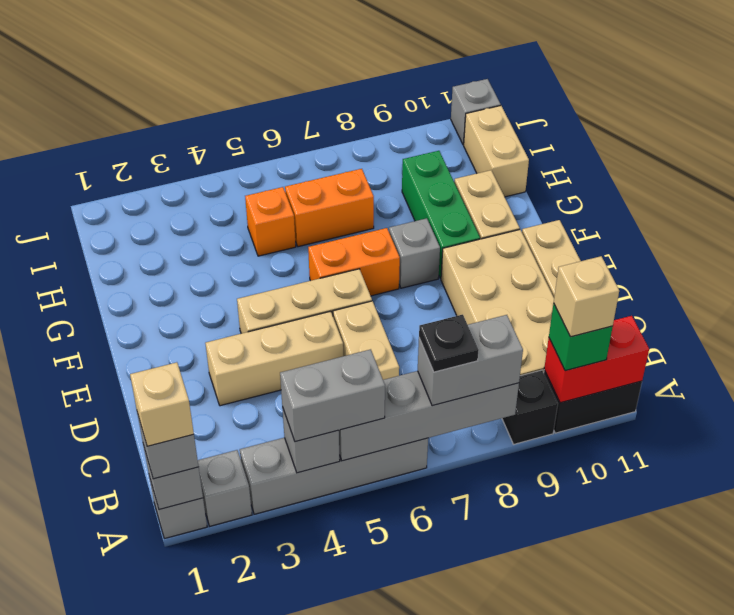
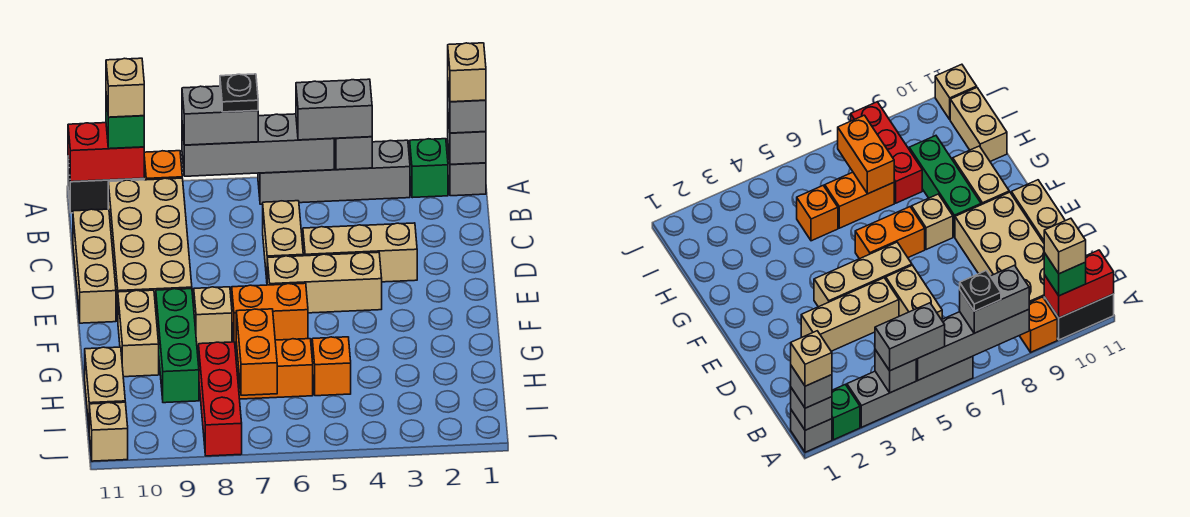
grey brick A2 level 1 -> green brick A2 level 1
black brick A9 level 1 -> orange brick A9 level 1
grey brick F8 level 1 -> tan brick F8 level 1
none -> orange brick H7:I7 level 2
none -> red brick H8:J8 level 1
grey brick J11 level 1 -> tan brick J11 level 1

